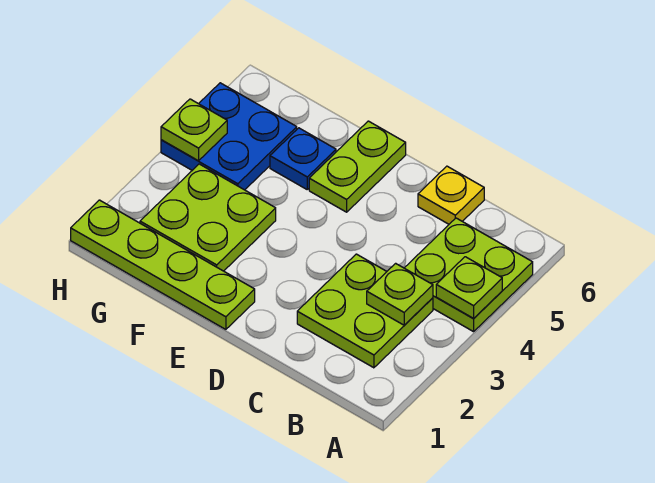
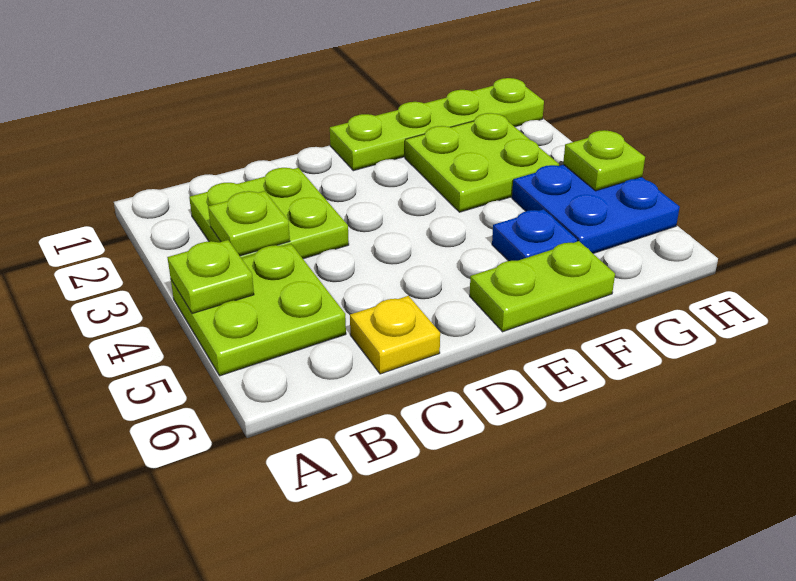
lime plate E5:E6 level 1 -> lime plate E6:F6 level 1

